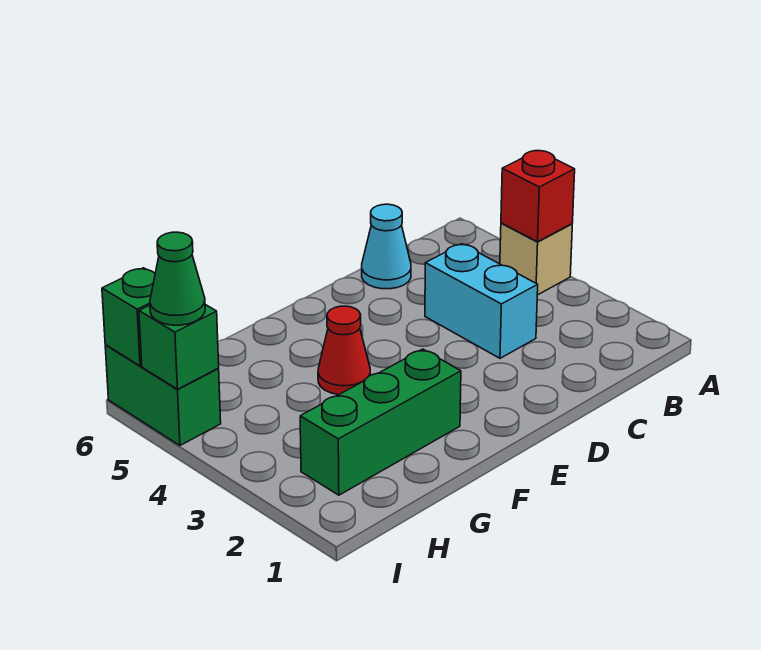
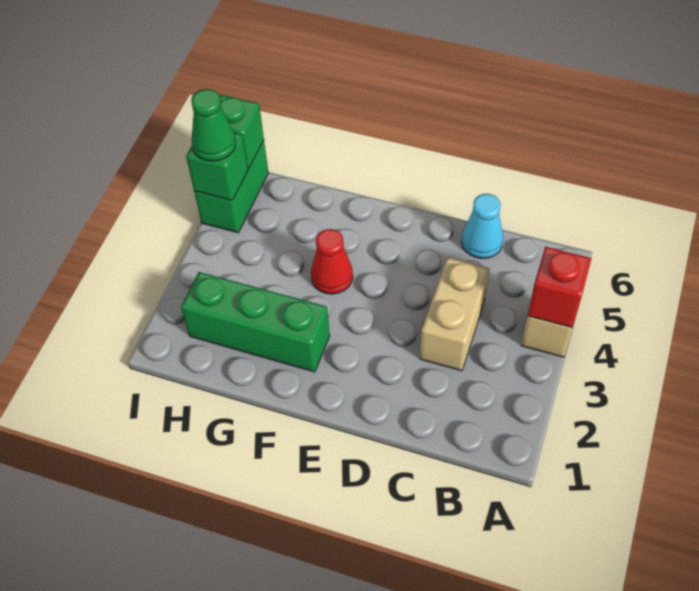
cyan brick C3:C4 level 1 -> tan brick C3:C4 level 1

